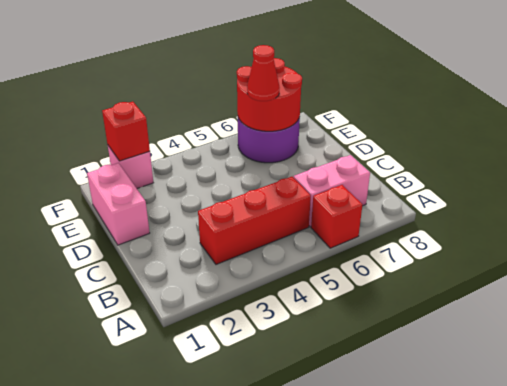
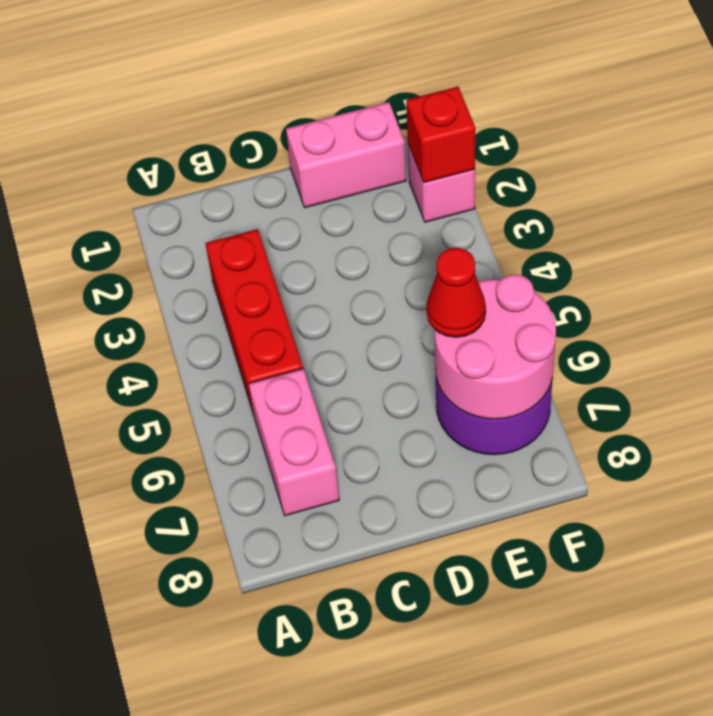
red brick A6 level 1 -> none
red round brick E6:F7 level 2 -> pink round brick E6:F7 level 2

